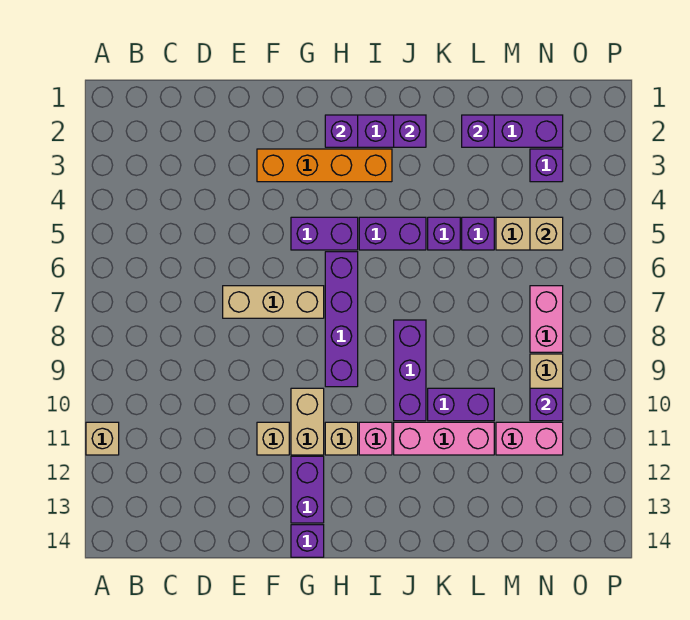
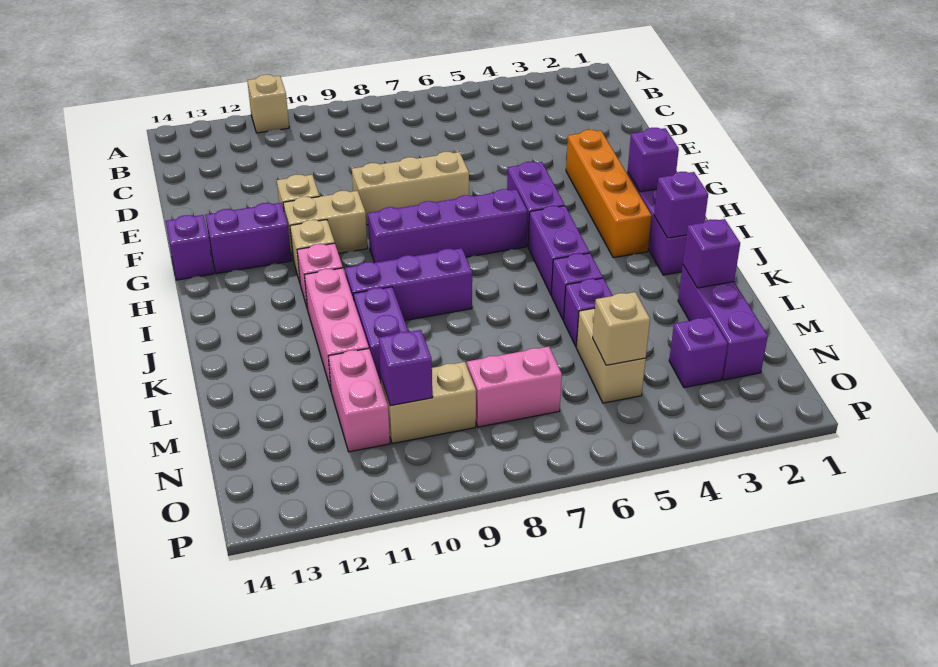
tan brick E7:G7 level 1 -> tan brick F7:F9 level 1

